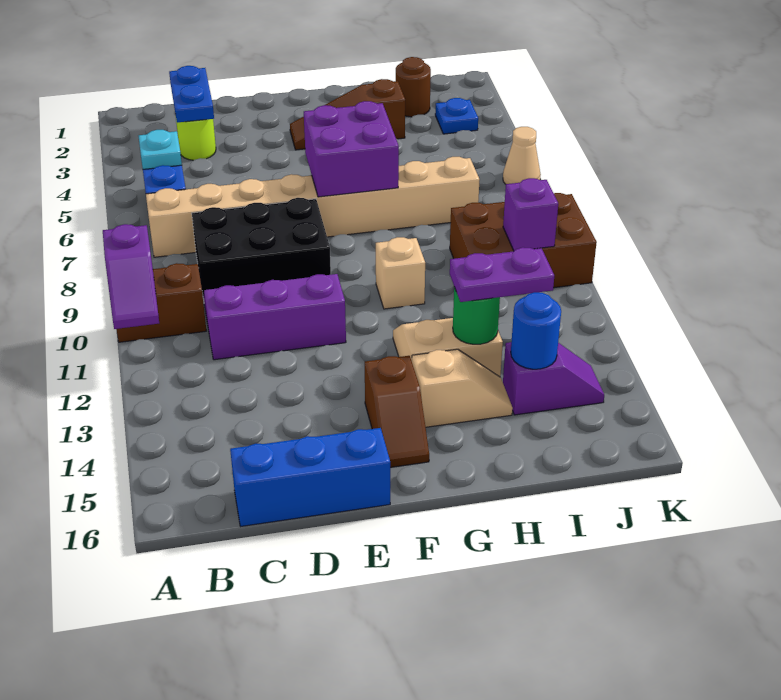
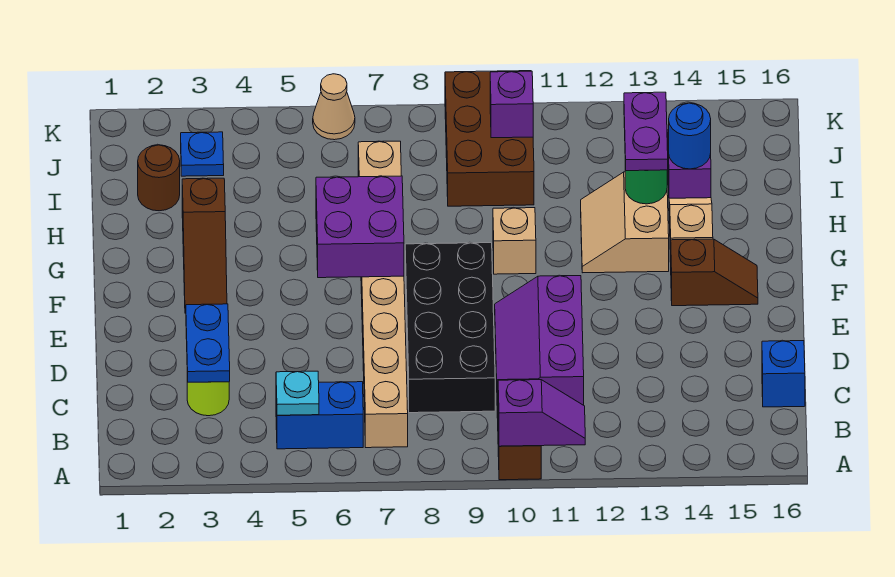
blue plate C2:C3 level 2 -> blue plate C3:D3 level 2
black brick C8:E9 level 1 -> black brick C8:F9 level 1
blue brick C16:E16 level 1 -> blue brick C16 level 1

